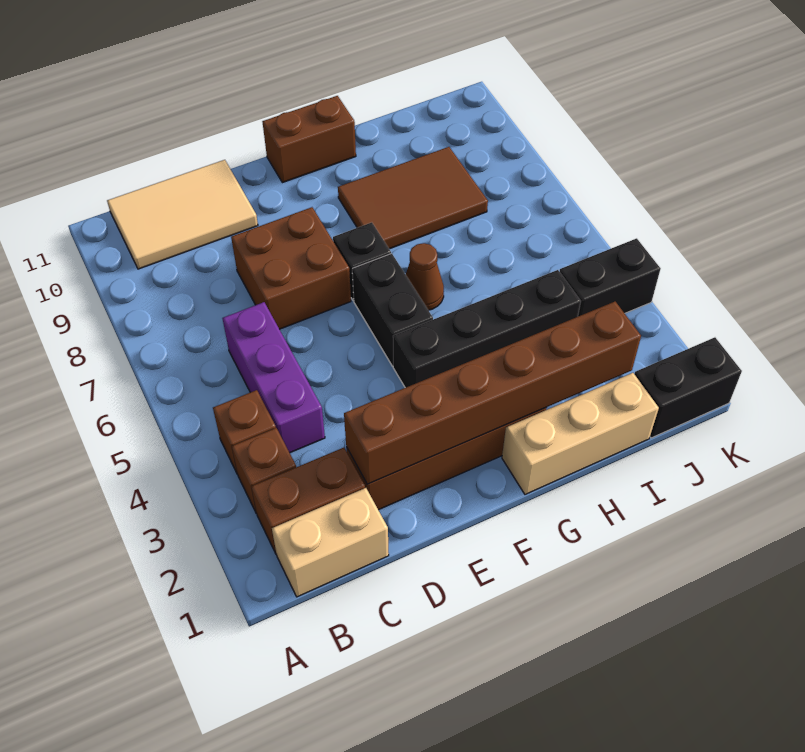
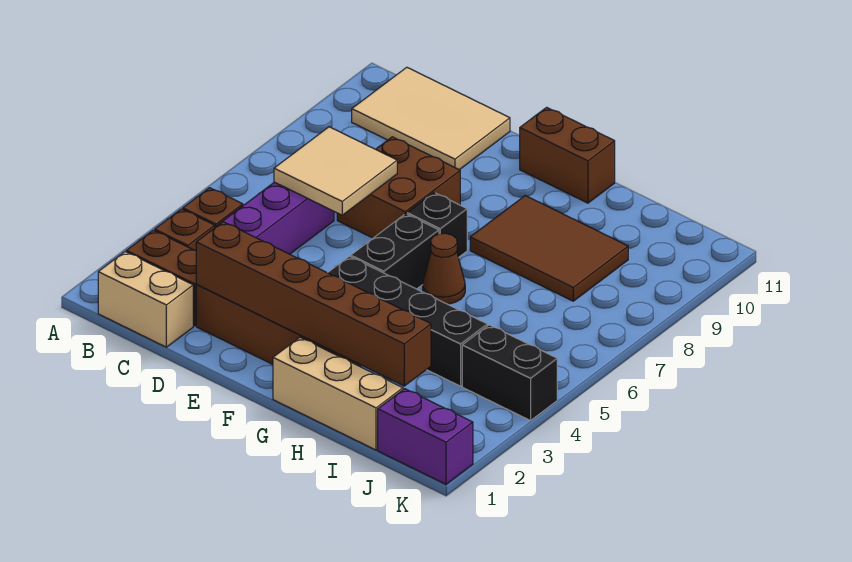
none -> tan tile C6:D7 level 2
black brick J1:K1 level 1 -> purple brick J1:K1 level 1

